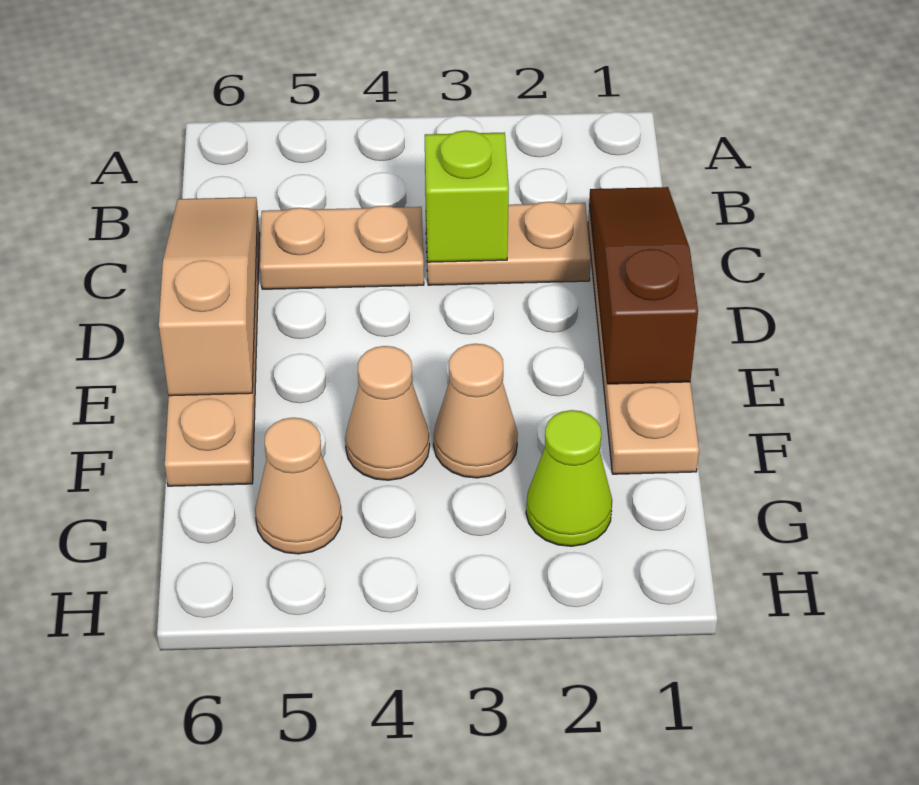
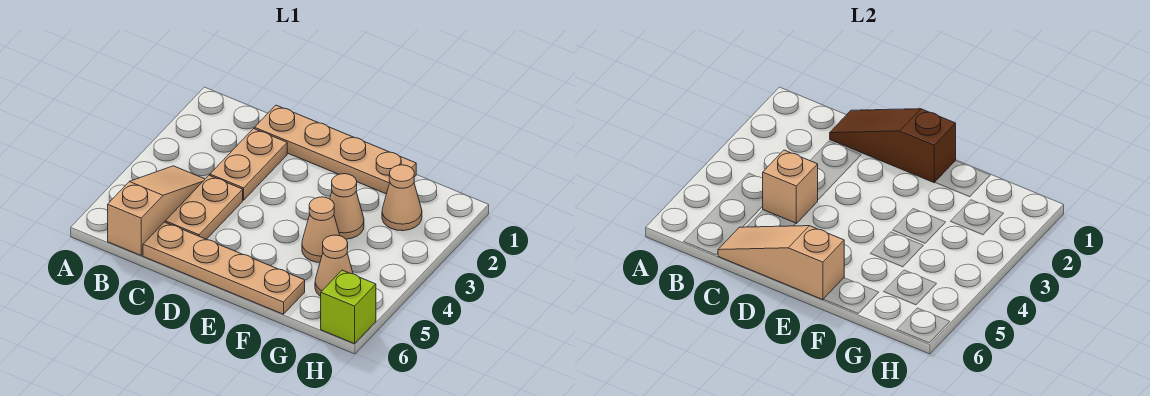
none -> tan slope B4:B6 level 1 top 6
lime brick C3 level 2 -> lime brick H6 level 1
none -> tan brick C4 level 2
lime cone G2 level 1 -> tan cone G2 level 1

